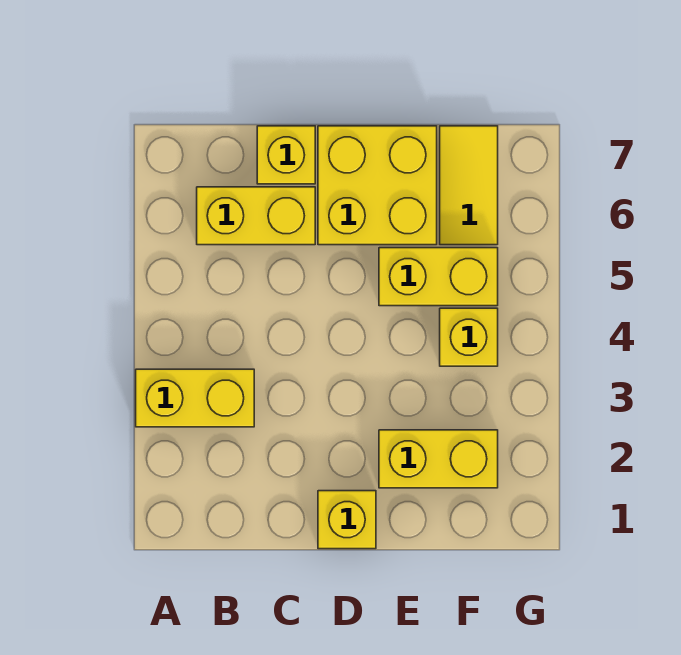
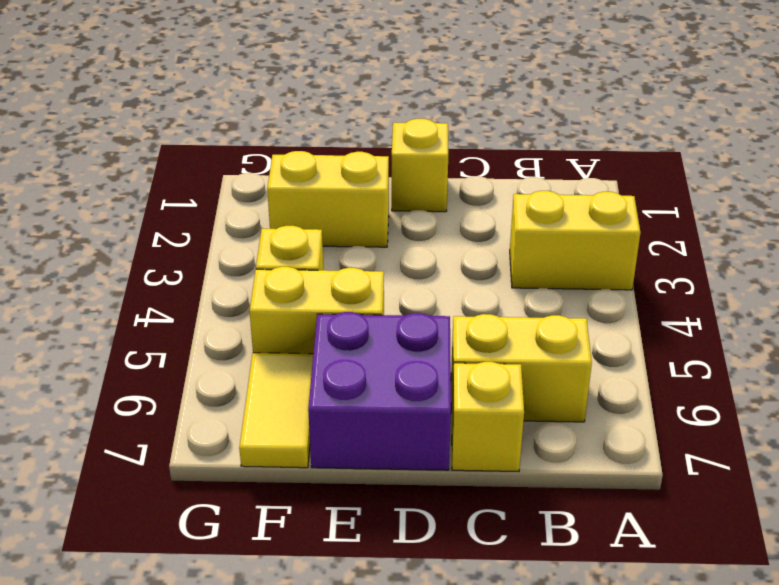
yellow brick D6:E7 level 1 -> purple brick D6:E7 level 1

